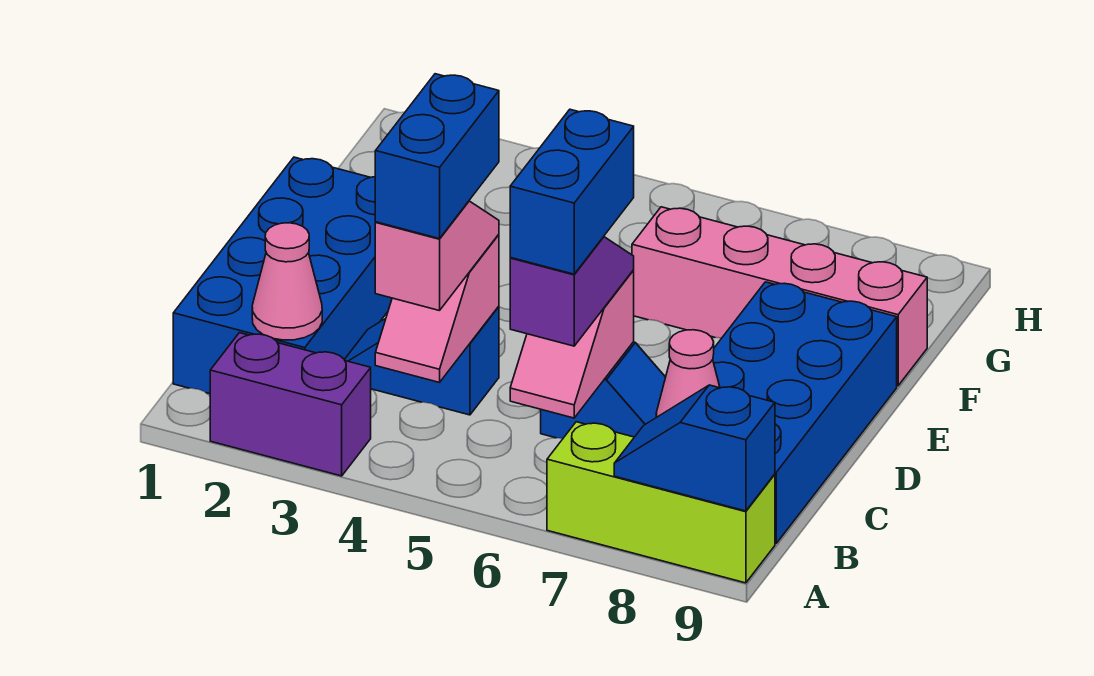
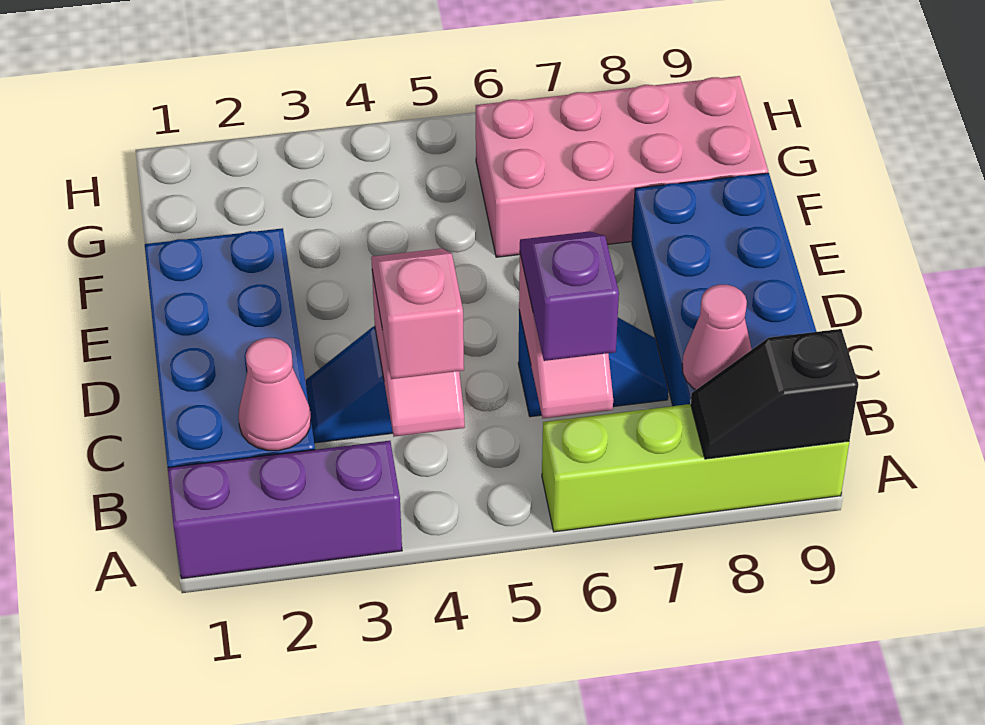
purple brick A2:A3 level 1 -> purple brick A1:A3 level 1
lime brick A7:A9 level 1 -> lime brick A6:A9 level 1
blue slope A8:A9 level 2 top 9 -> black slope A8:A9 level 2 top 9
blue brick B4:C4 level 4 -> none
blue brick B6:C6 level 4 -> none
pink brick F6:F9 level 1 -> pink brick F6:G9 level 1

